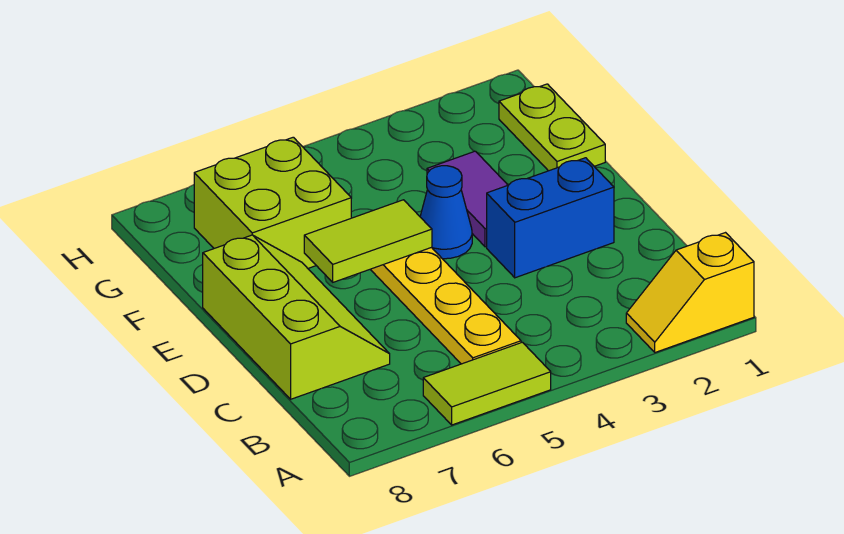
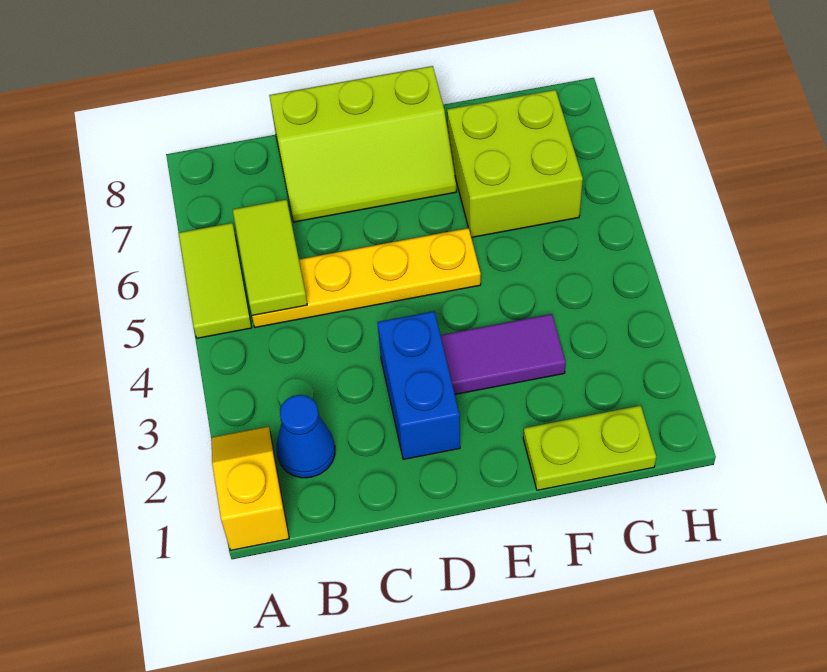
blue cone E4 level 1 -> blue cone B2 level 1
lime tile E5:E6 level 2 -> lime tile B5:B6 level 2

